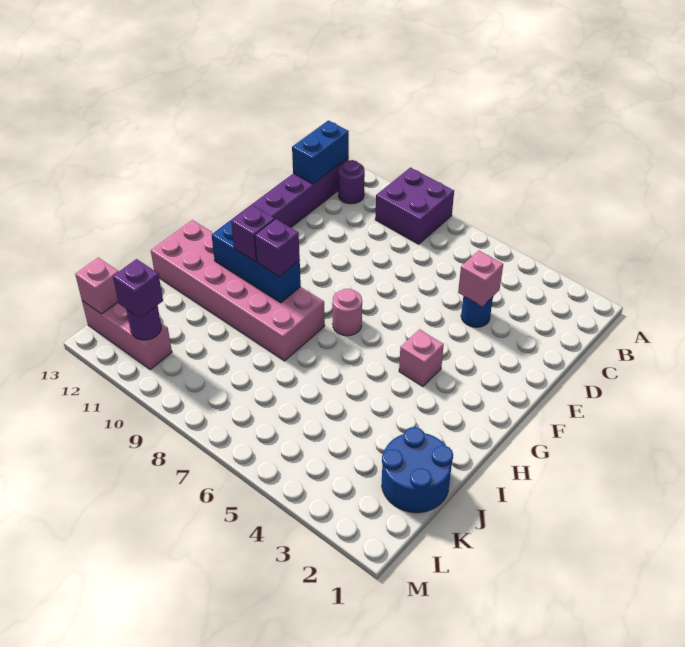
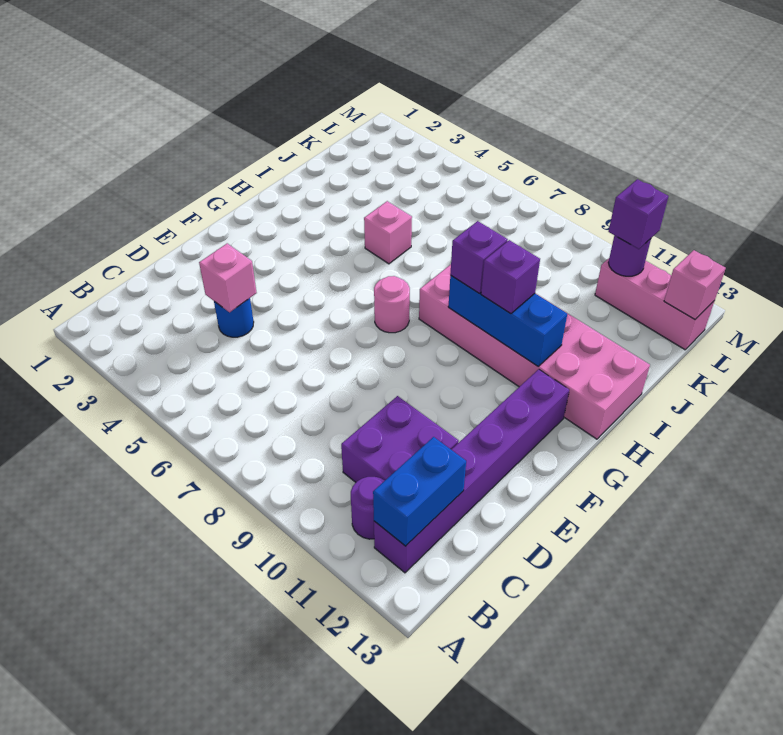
purple brick A8:B9 level 1 -> purple brick C10:D11 level 1
pink brick G4 level 1 -> pink brick I5 level 1
blue round brick J1:K2 level 1 -> none

